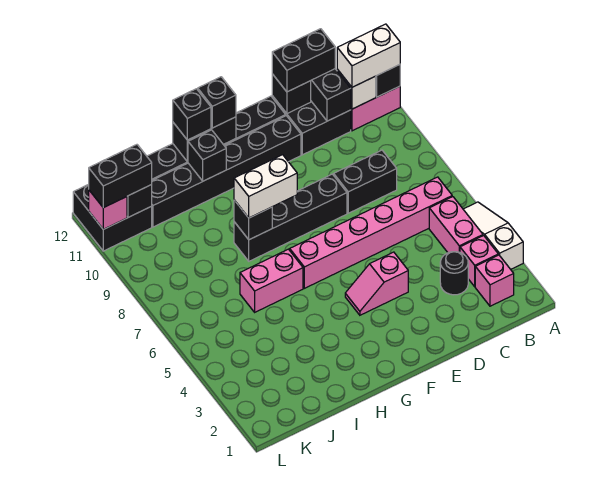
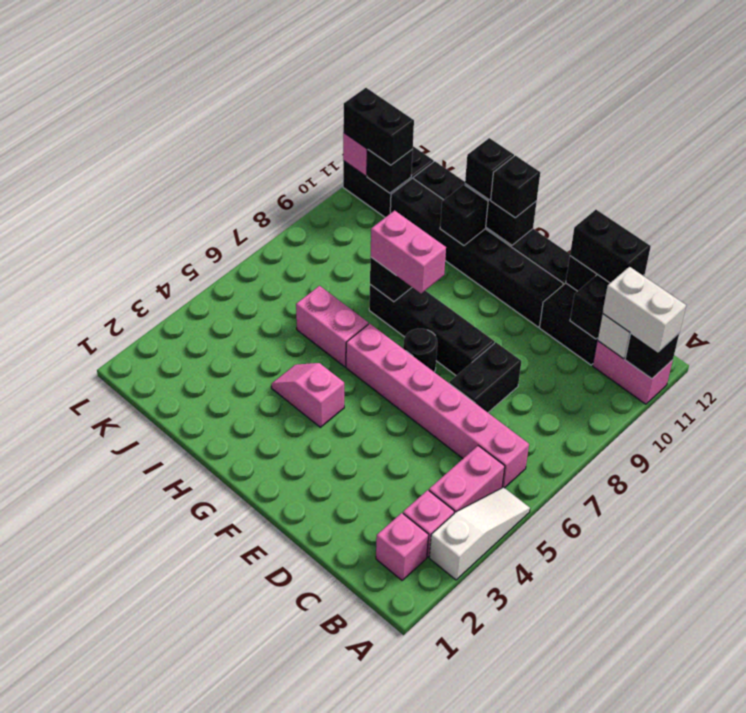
black round brick C3 level 1 -> black round brick F7 level 1
black brick C8:D8 level 1 -> black brick D7:D8 level 1
pink slope E4:F4 level 1 top E -> pink slope G4:H4 level 1 top G
white brick G8:H8 level 3 -> pink brick G8:H8 level 3

